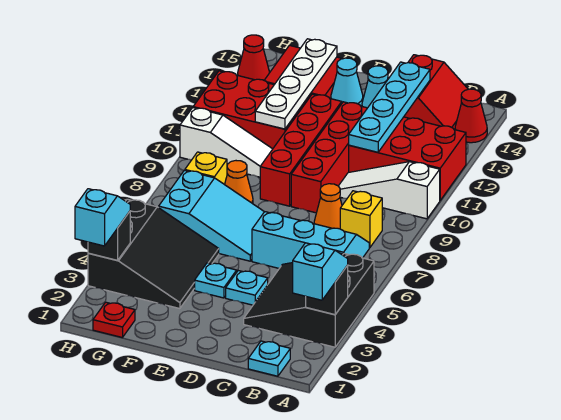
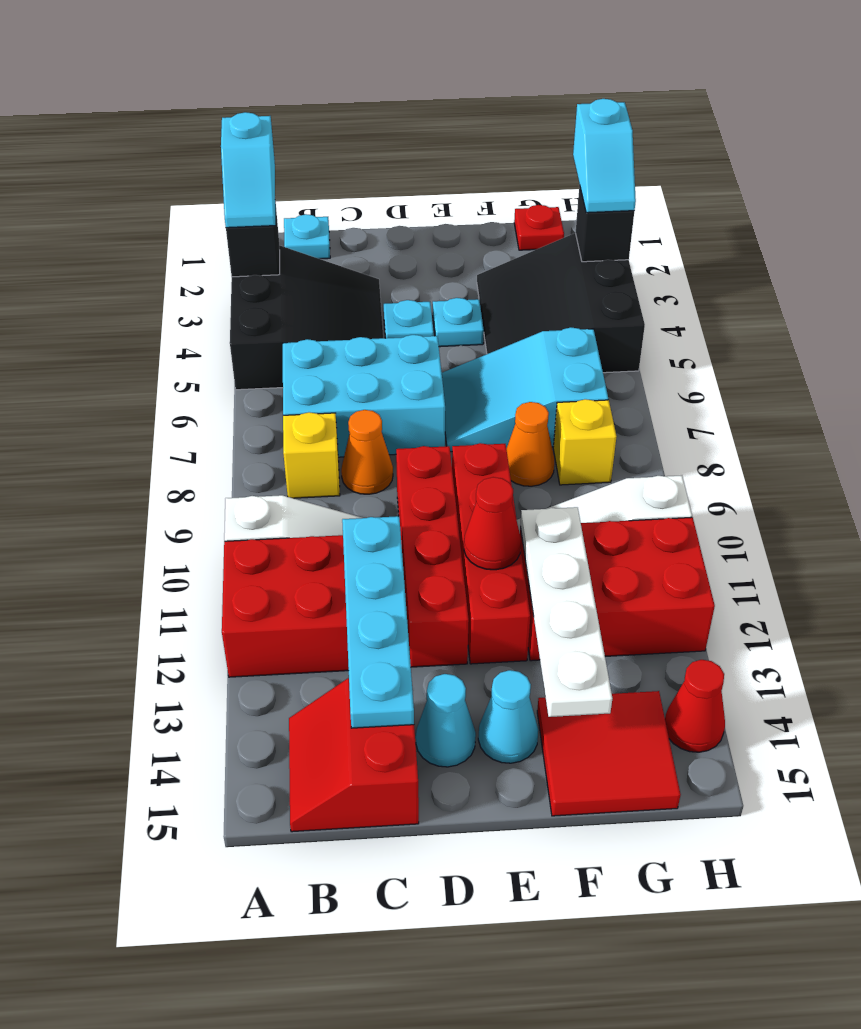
red cone A14 level 1 -> red cone E11 level 2
cyan slope B6:D7 level 1 top 6 -> cyan brick B6:D7 level 1

